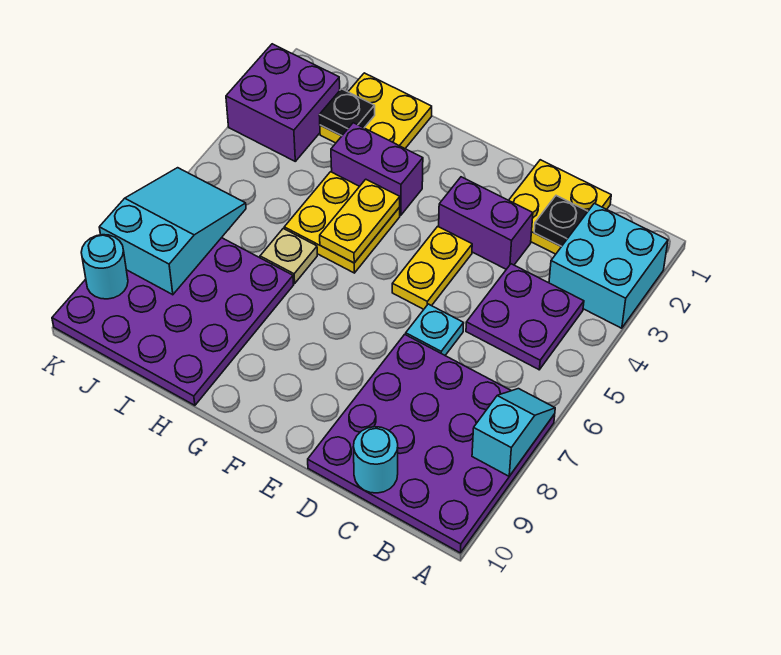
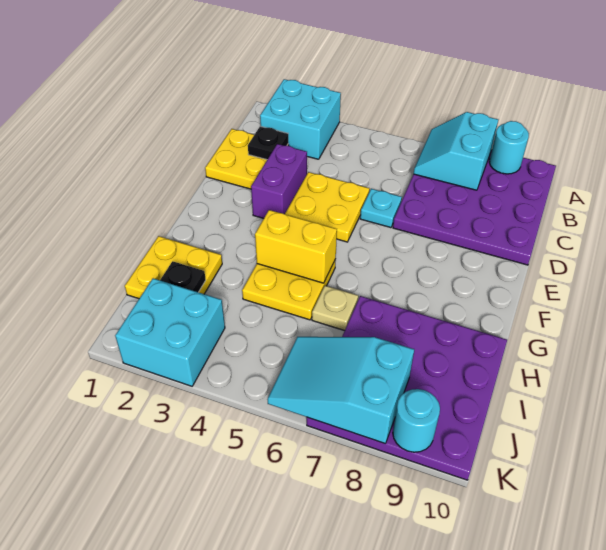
cyan slope A7:A8 level 2 top 8 -> cyan slope A7:B8 level 2 top 8
purple plate B4:C5 level 1 -> none
cyan round brick C10 level 2 -> cyan round brick A9 level 2
yellow plate E4:E5 level 1 -> yellow plate D4:E5 level 1
purple brick G3:H3 level 1 -> none
yellow plate G4:G5 level 2 -> yellow brick G4:G5 level 2
purple brick J2:K3 level 1 -> cyan brick J2:K3 level 1

